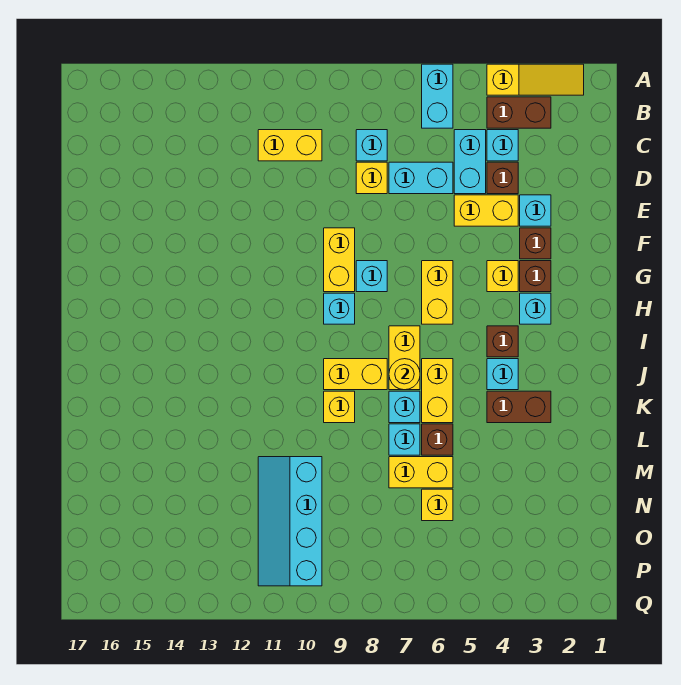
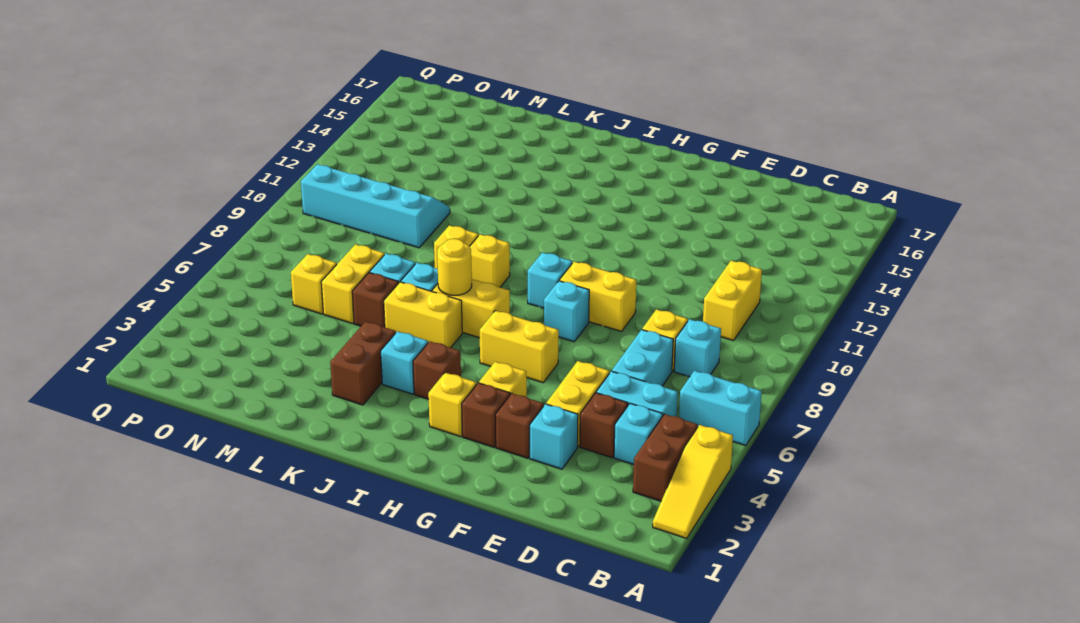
cyan brick H3 level 1 -> yellow brick H3 level 1
yellow brick J8:J9 level 1 -> yellow brick J9 level 1

